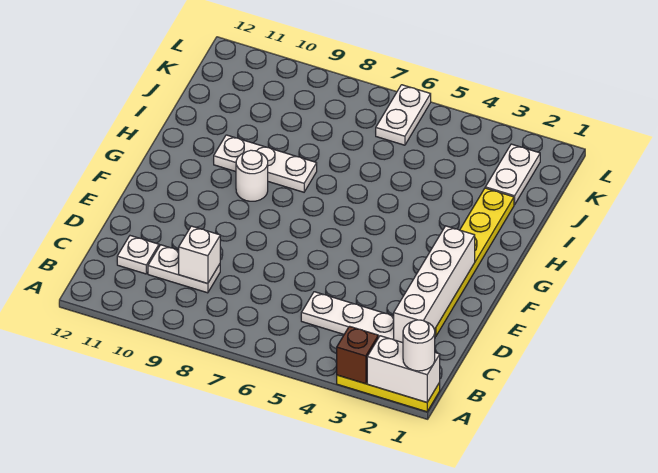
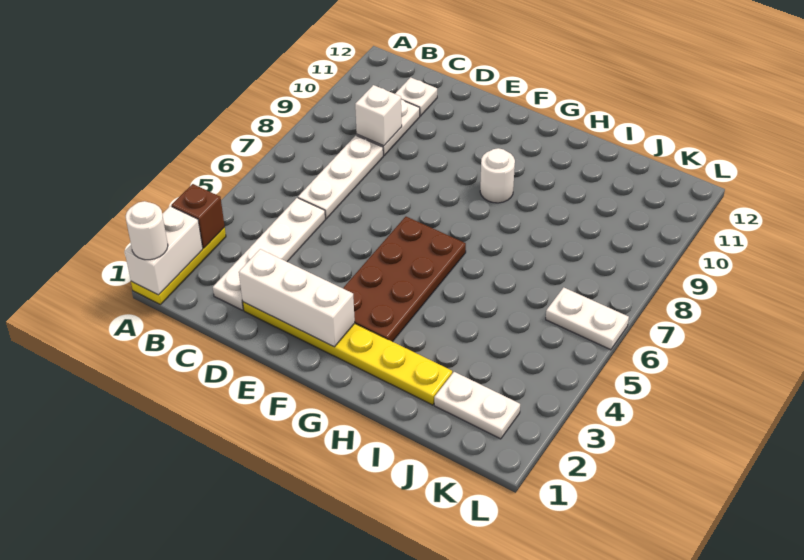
white brick C2:F2 level 2 -> white brick D2:F2 level 2
none -> brown plate F3:G6 level 1
white plate H8:H10 level 1 -> white plate C6:C8 level 1

